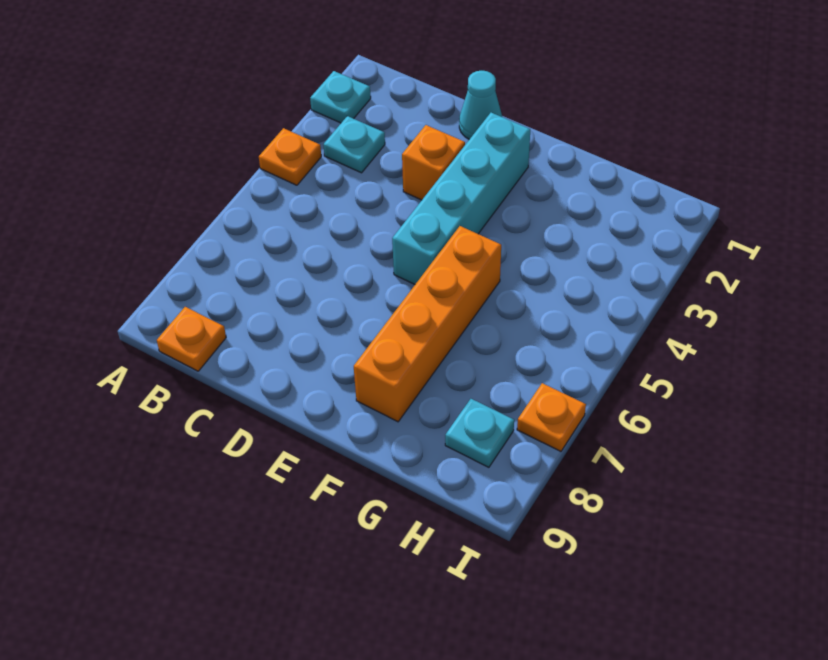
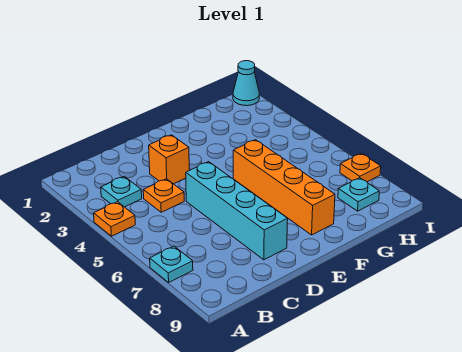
cyan plate A2 level 1 -> cyan plate A7 level 1
orange plate B9 level 1 -> orange plate C4 level 1
cyan cone D1 level 1 -> cyan cone I1 level 1
cyan brick E2:E5 level 1 -> cyan brick D5:D8 level 1

